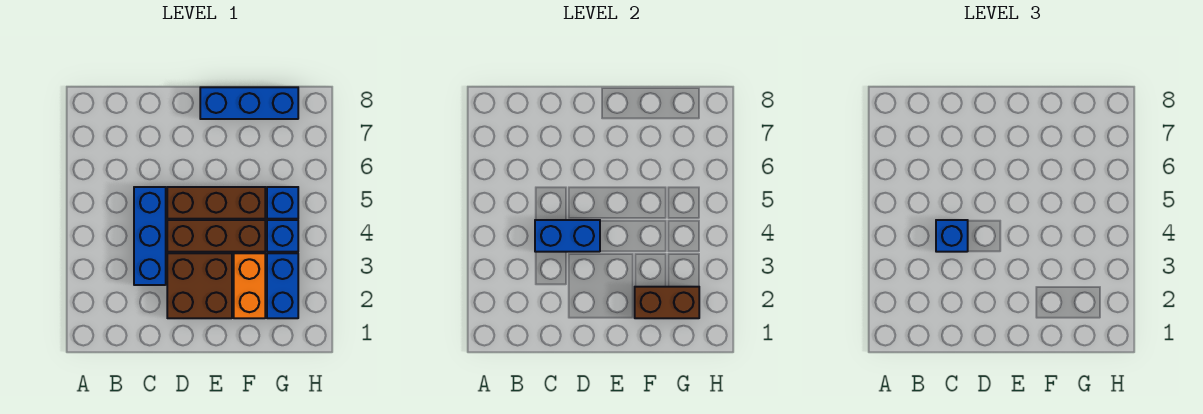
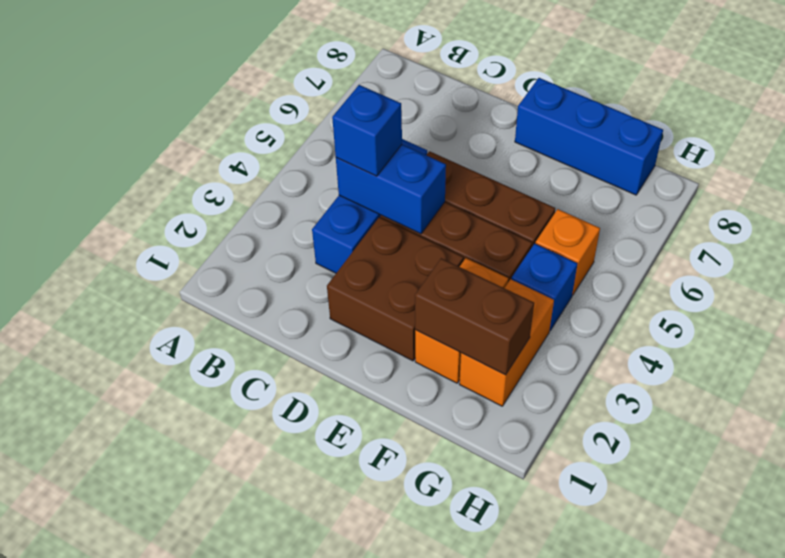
blue brick G2:G3 level 1 -> orange brick G2:G3 level 1
blue brick G5 level 1 -> orange brick G5 level 1

